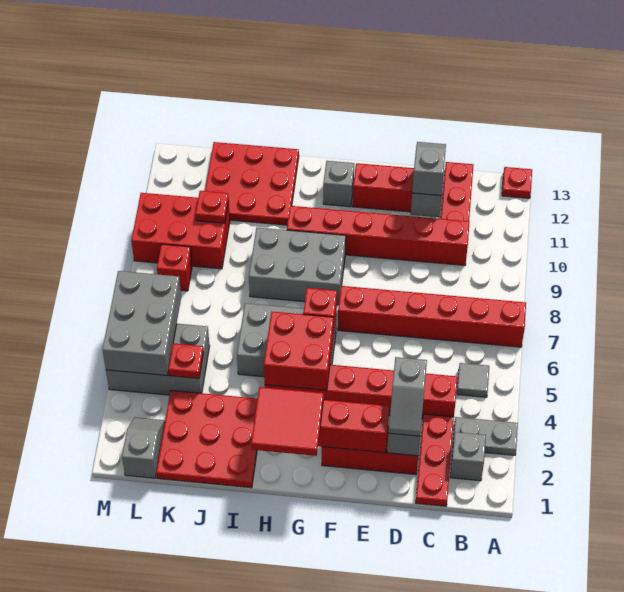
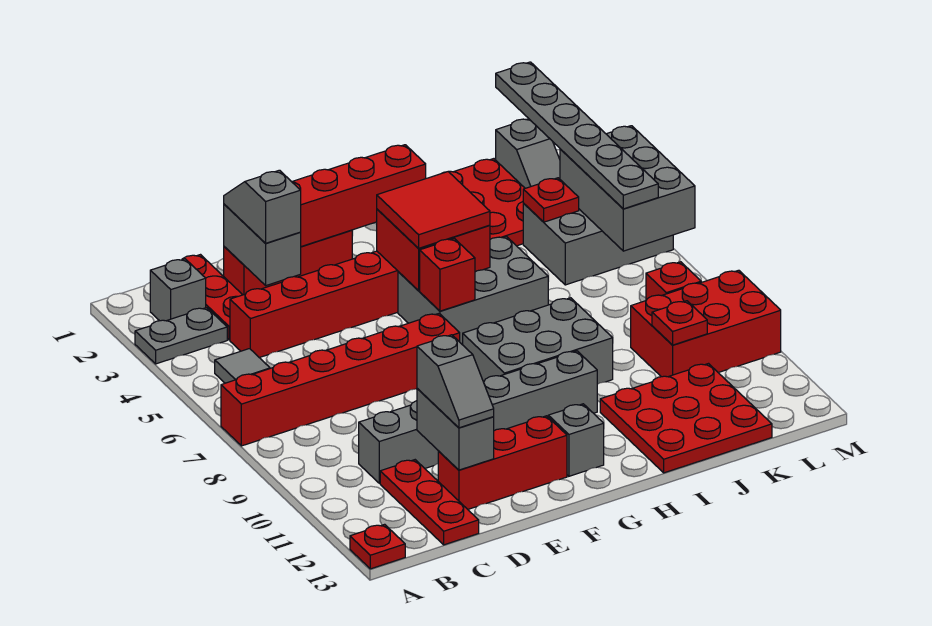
red brick C10:H10 level 1 -> grey brick C10:H10 level 1
red tile G1:H2 level 3 -> red tile G4:H5 level 3
none -> grey plate L1:L6 level 3

